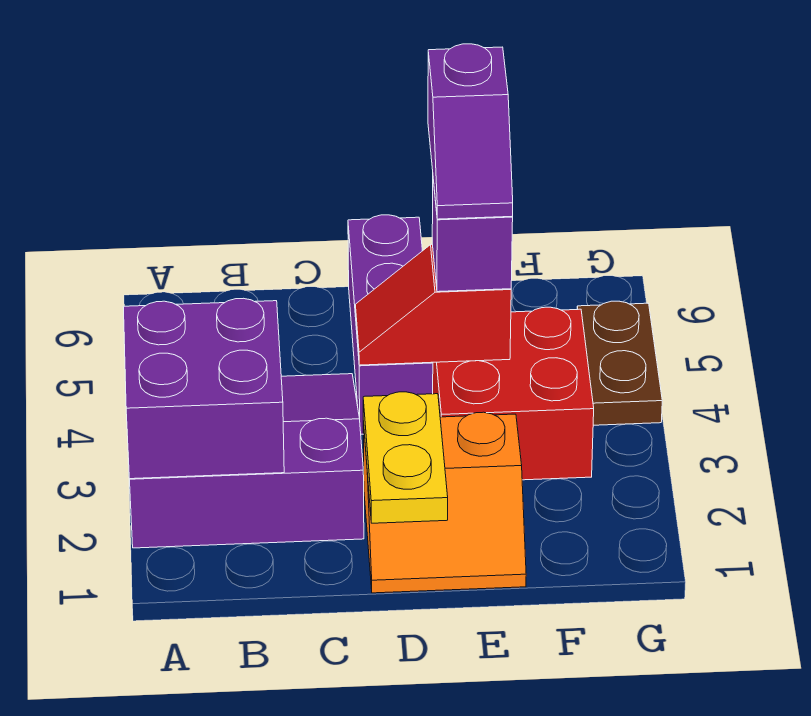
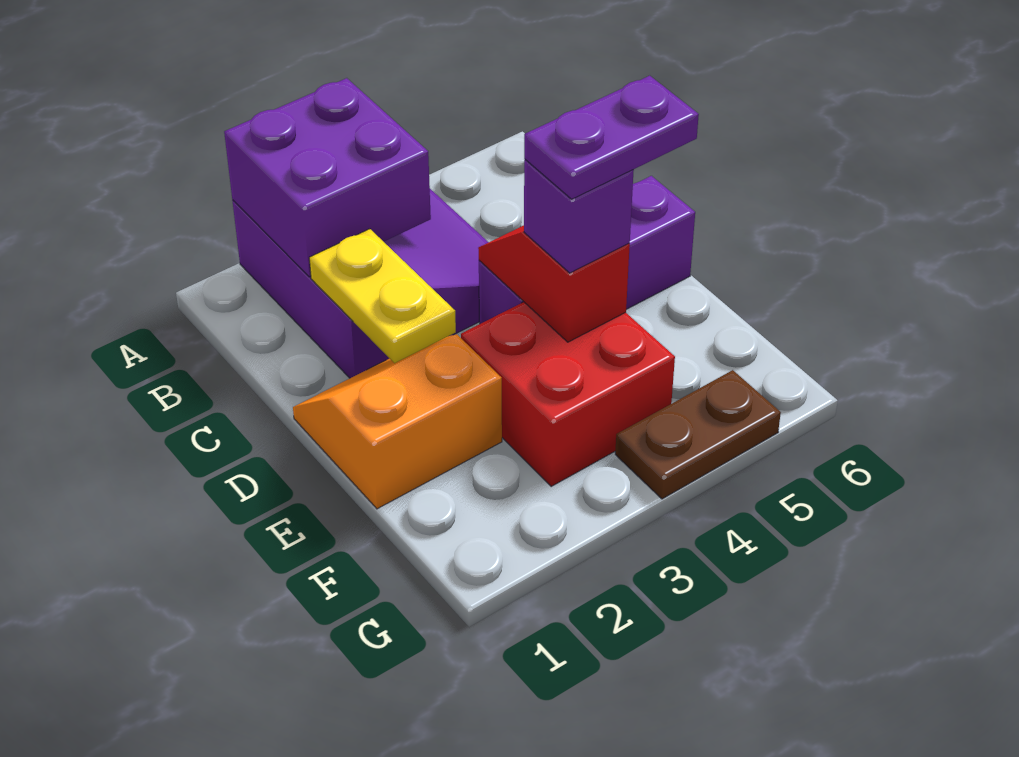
orange slope D1:E2 level 1 top 2 -> orange slope D1:E2 level 1 top E
yellow plate D1:D2 level 2 -> yellow plate C2:D2 level 2
purple slope E4:E5 level 4 top 5 -> purple plate E4:E5 level 4

